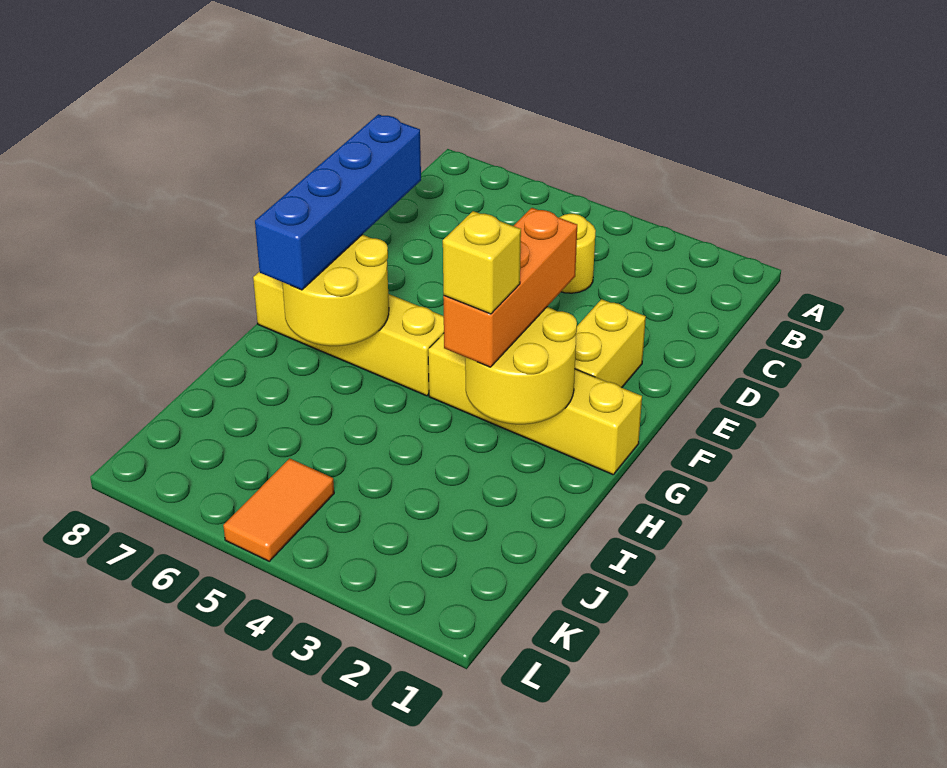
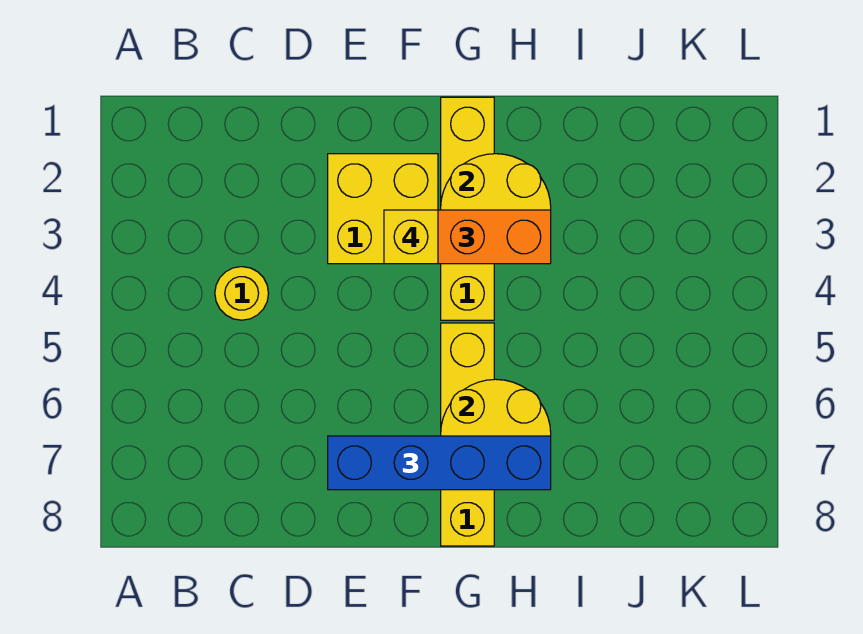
yellow brick E2:F2 level 1 -> yellow brick E2:F3 level 1
yellow brick H3 level 4 -> yellow brick F3 level 4
orange tile K5:L5 level 1 -> none

